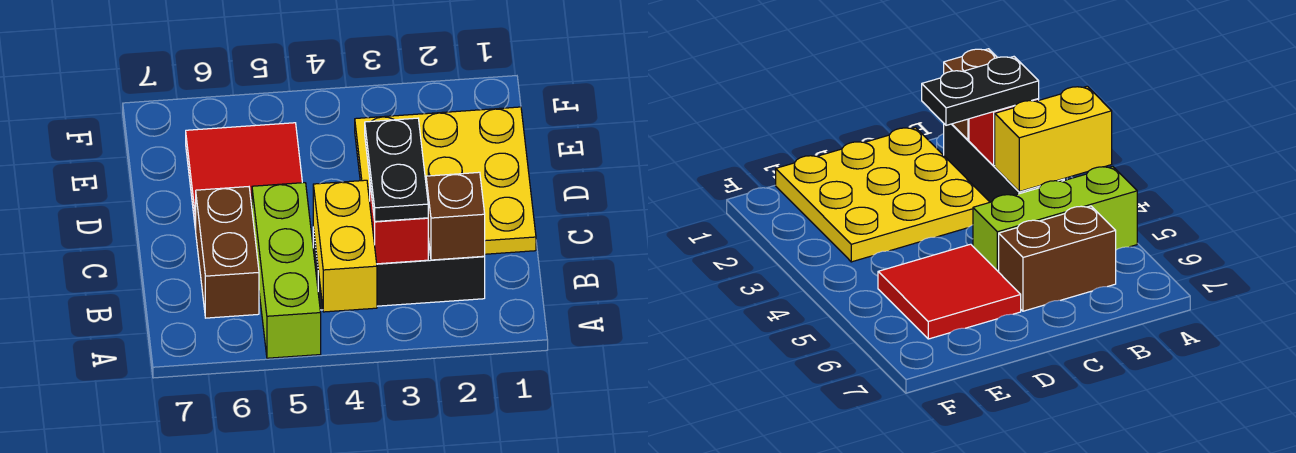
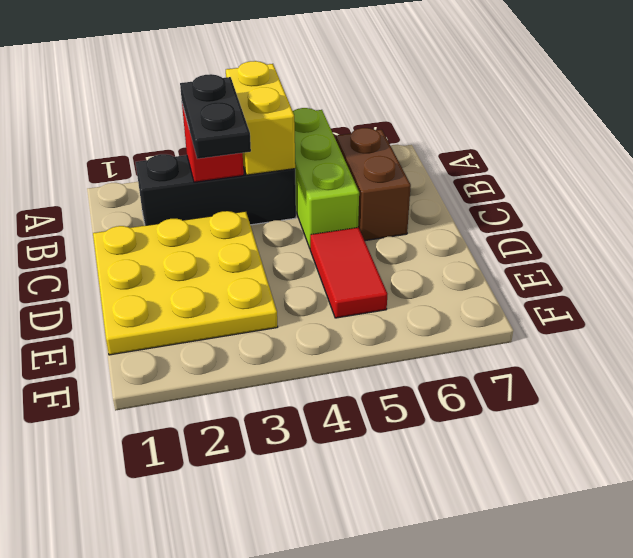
brown brick B2 level 2 -> none
red tile D5:E6 level 1 -> red tile D5:E5 level 1

